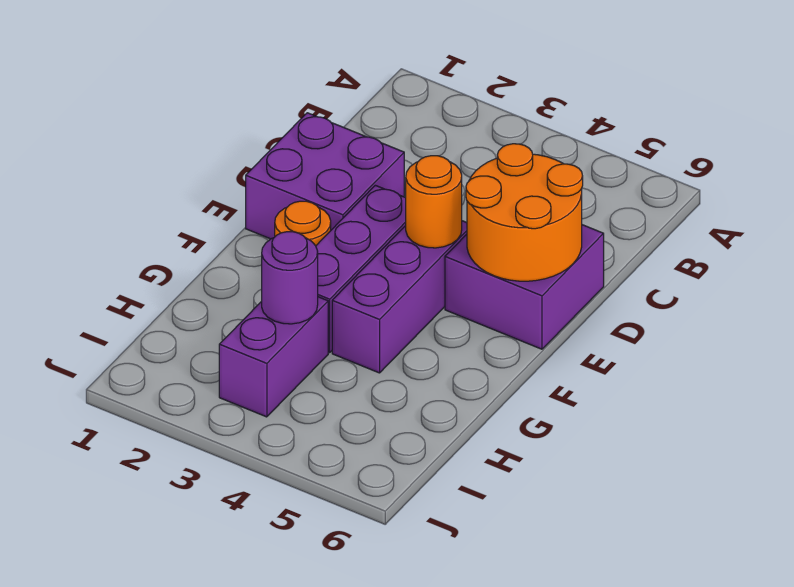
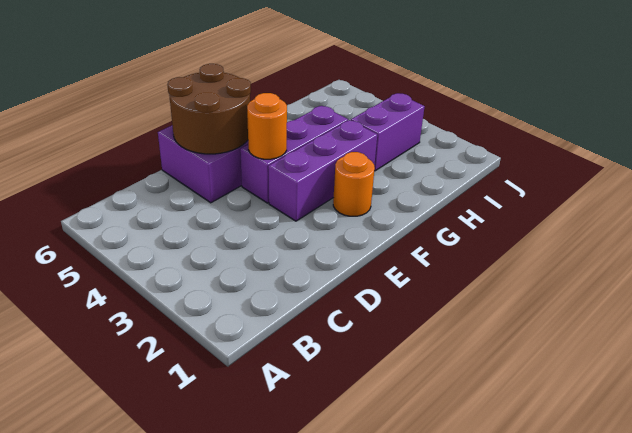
purple brick D1:E2 level 1 -> none
orange round brick D5:E6 level 2 -> brown round brick D5:E6 level 2
purple round brick H3 level 2 -> none

